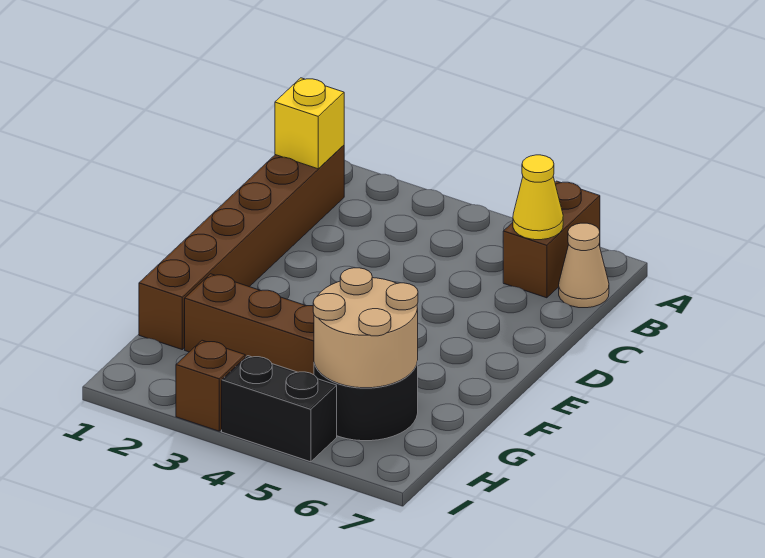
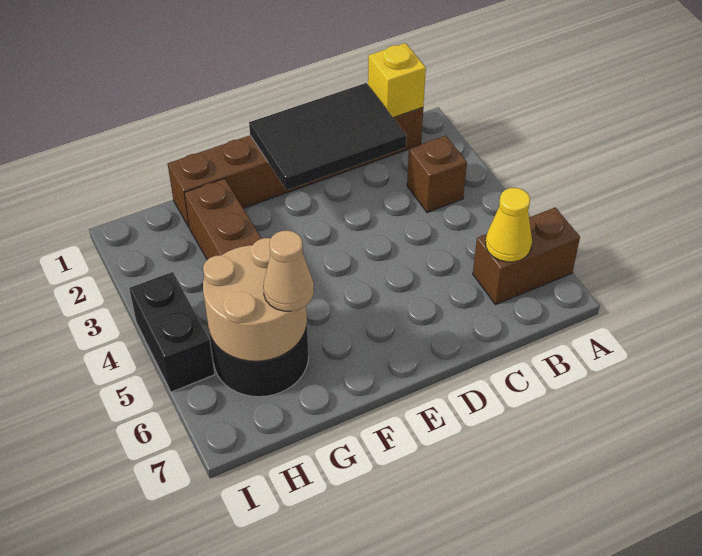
tan cone B7 level 1 -> tan cone G6 level 3
none -> black tile C1:E2 level 2
brown brick I3 level 1 -> brown brick B3 level 1

